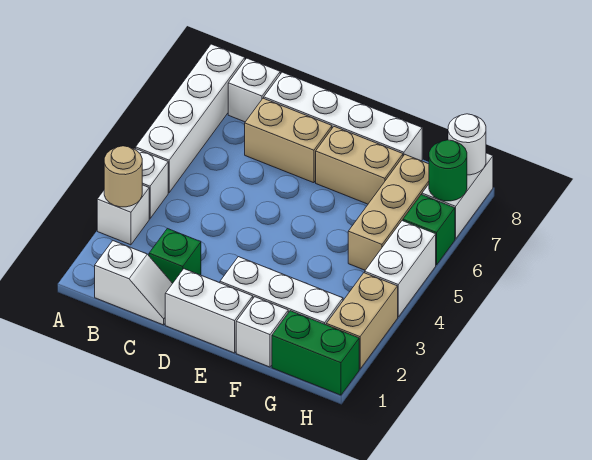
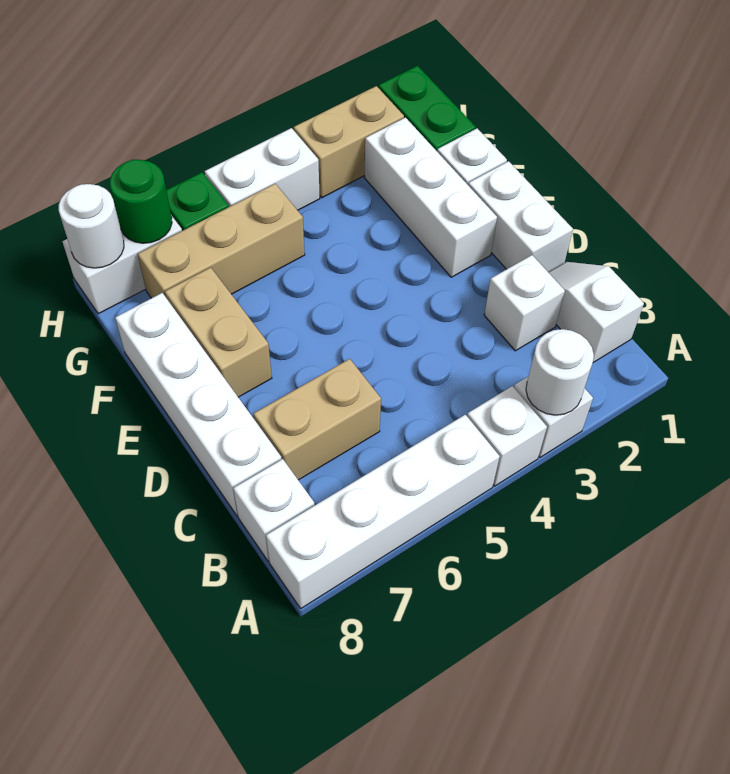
tan round brick A3 level 2 -> white round brick A3 level 2
green brick C2 level 1 -> white brick C2 level 1
tan brick C7:D7 level 1 -> tan brick C6:C7 level 1

